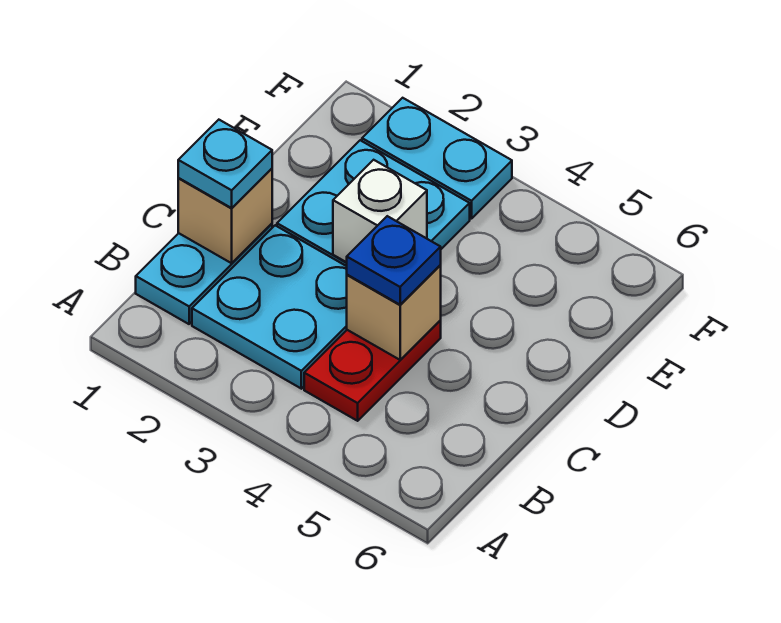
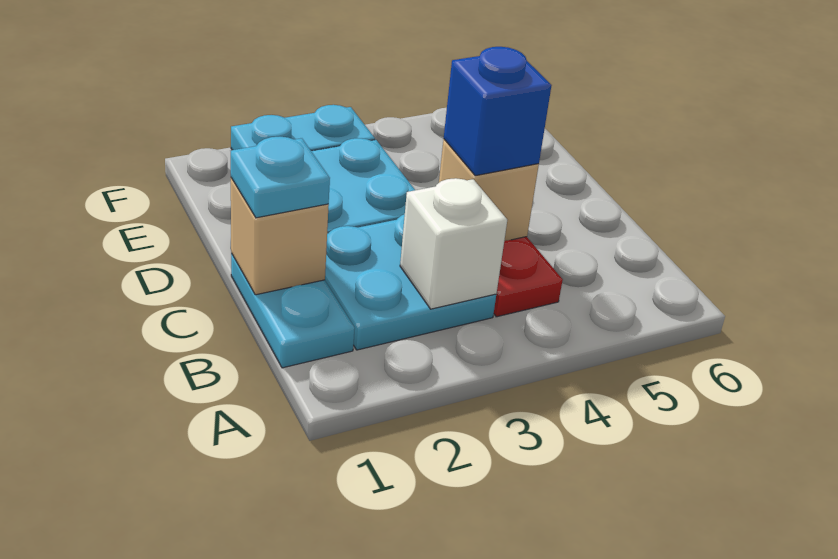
blue plate C4 level 3 -> blue brick C4 level 3
white brick D3 level 2 -> white brick B3 level 2

